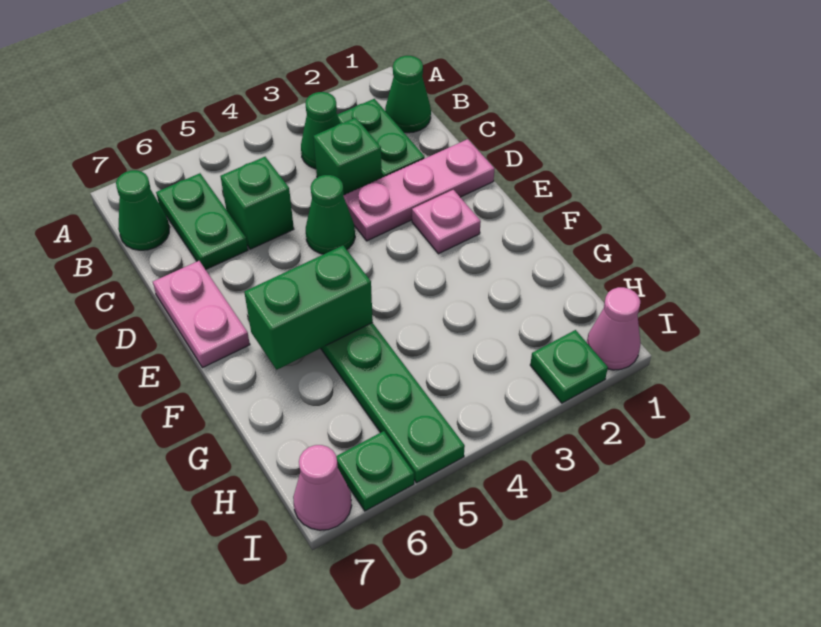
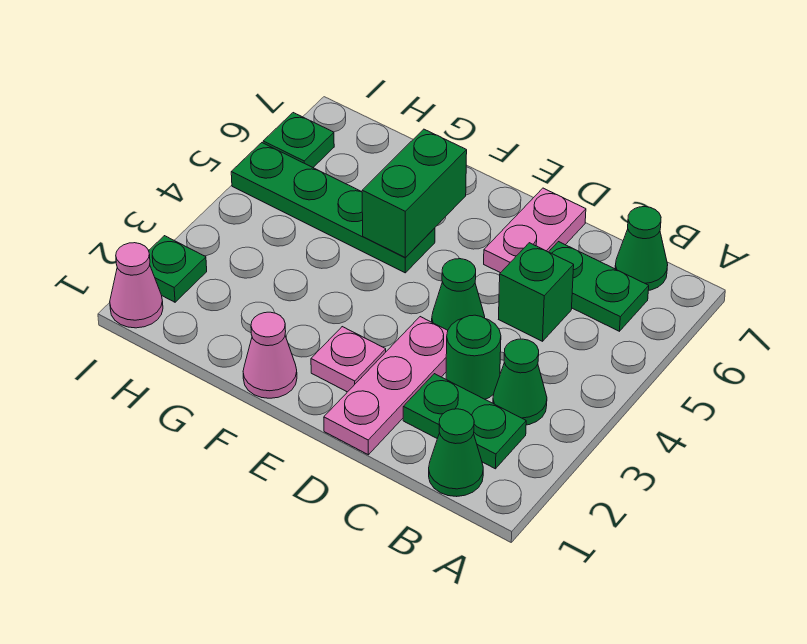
green brick C3 level 1 -> green round brick C3 level 1
pink plate D7:E7 level 1 -> pink plate D6:D7 level 1
pink cone I7 level 1 -> pink cone F1 level 1

